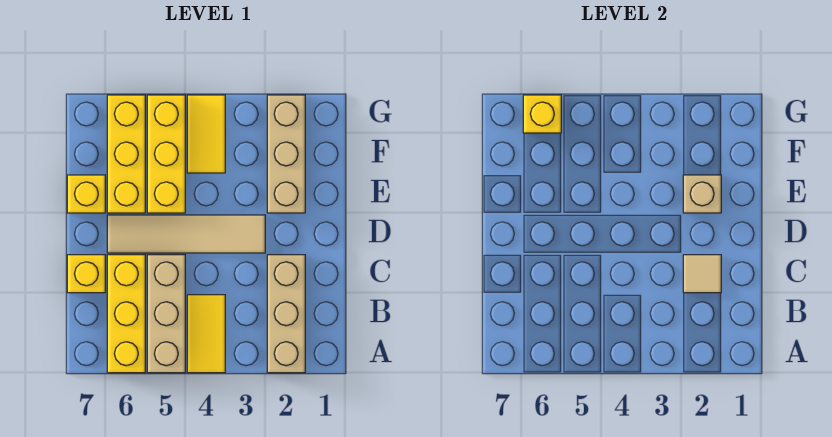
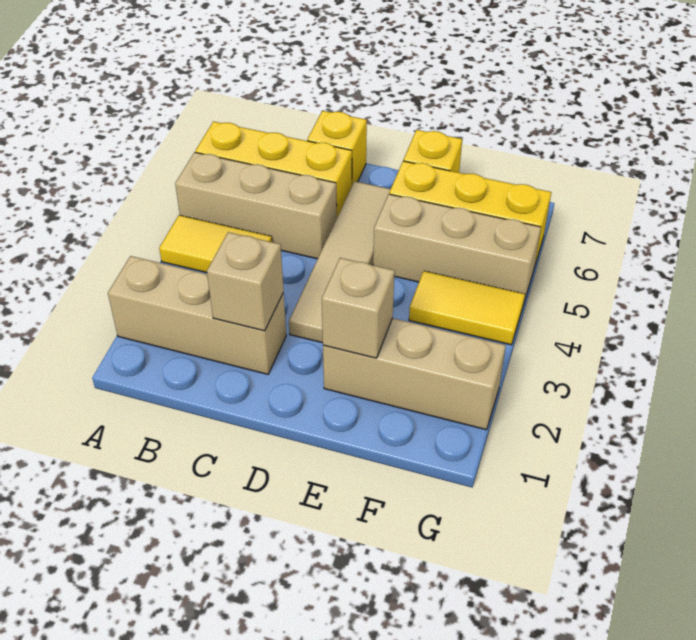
tan tile C2 level 2 -> tan brick C2 level 2
yellow brick E5:G5 level 1 -> tan brick E5:G5 level 1
yellow brick G6 level 2 -> none

